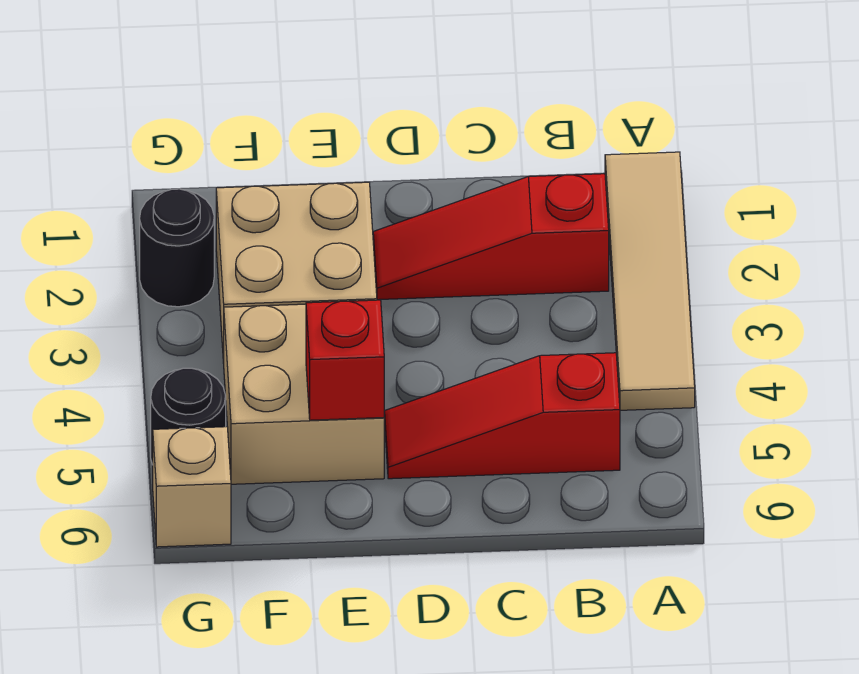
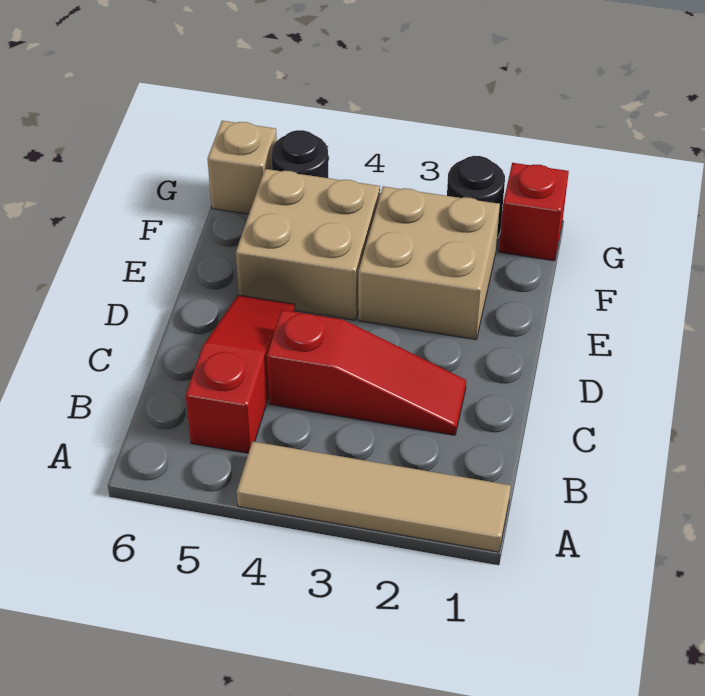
red slope B2:D2 level 1 top B -> red slope C2:C4 level 1 top 4
red brick E5 level 2 -> red brick G1 level 1

